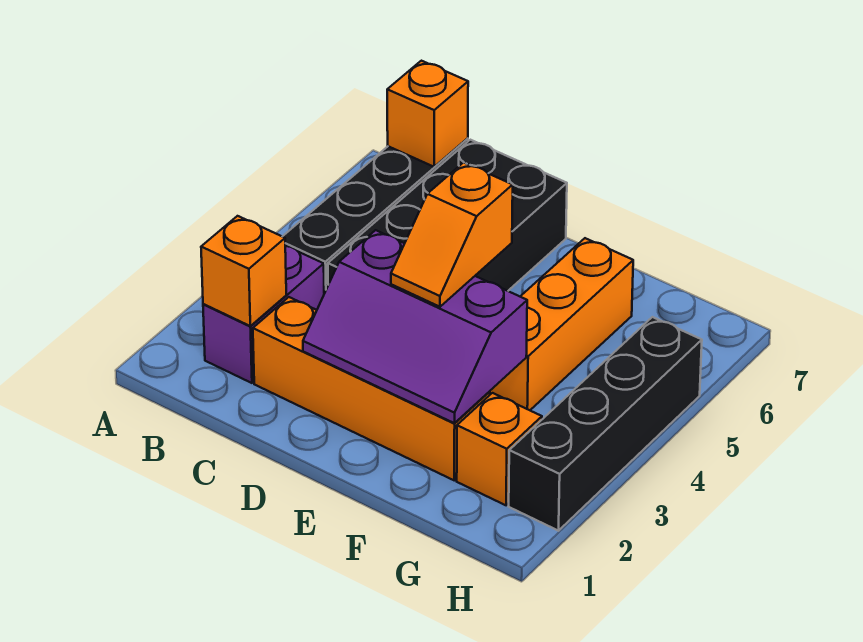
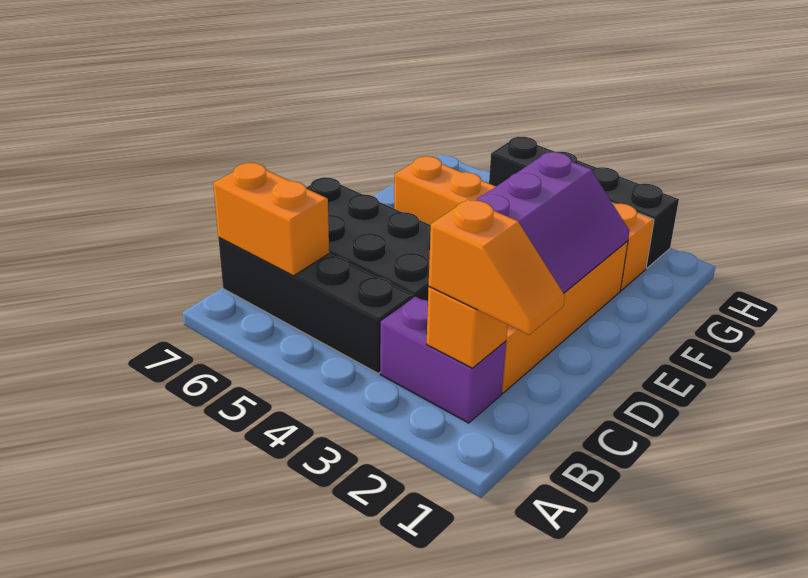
orange brick B7 level 2 -> orange brick B6:B7 level 2
orange slope E3:E4 level 3 top 4 -> orange slope B1:B2 level 3 top 2

